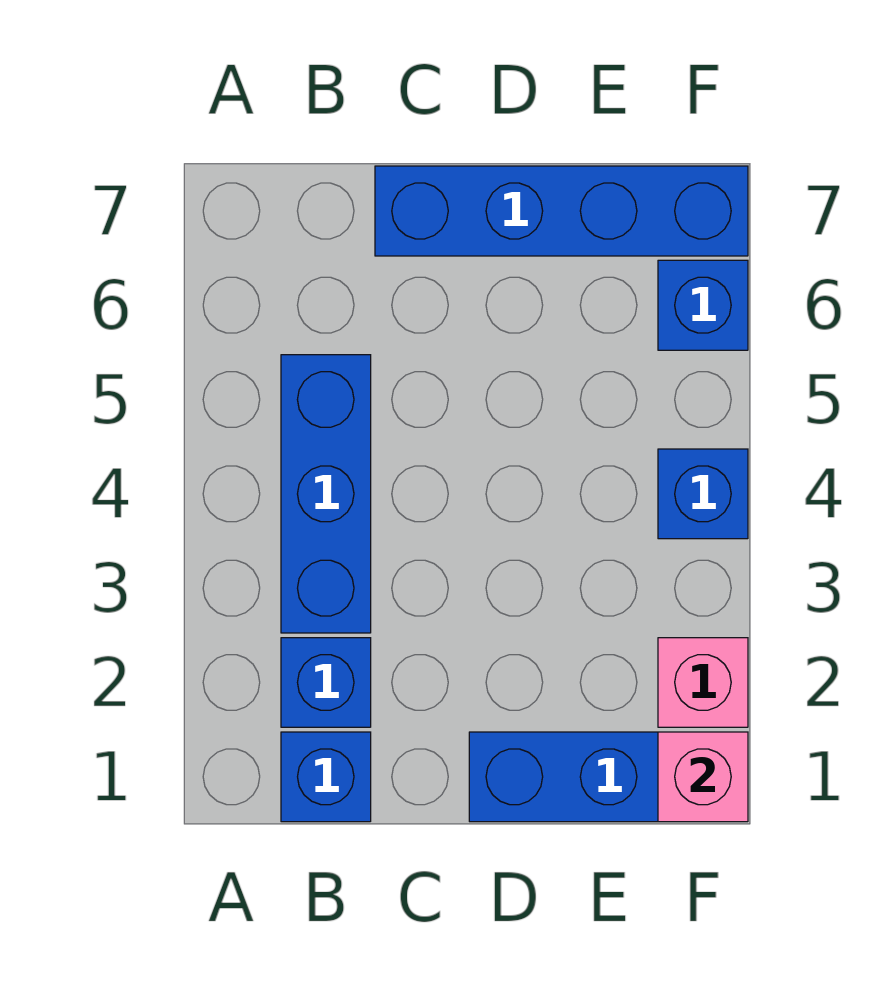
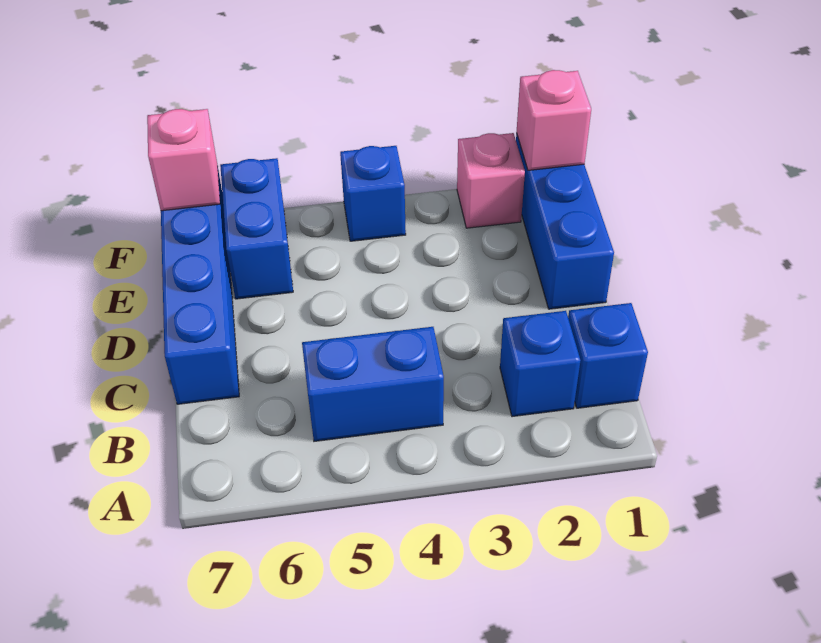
blue brick B3:B5 level 1 -> blue brick B4:B5 level 1
blue brick F6 level 1 -> blue brick E6:F6 level 1
none -> pink brick F7 level 2

